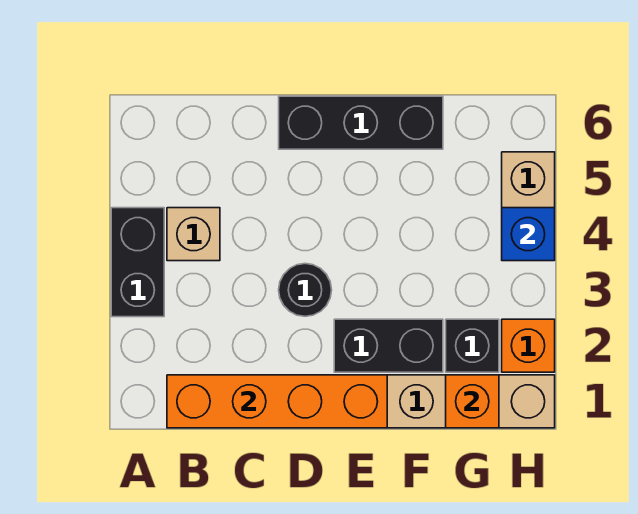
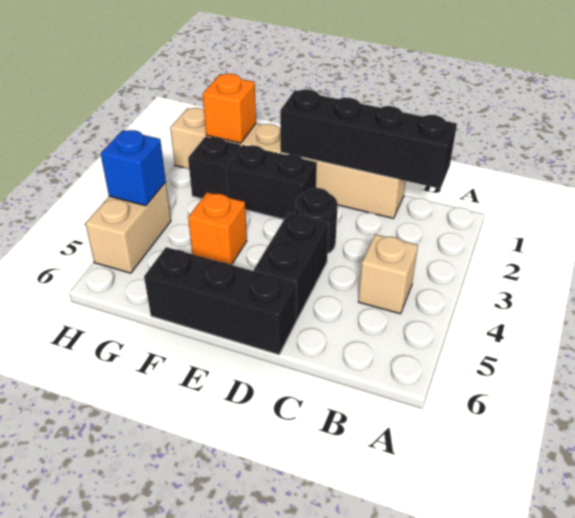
black brick A3:A4 level 1 -> black brick D4:D5 level 1
orange brick B1:E1 level 2 -> black brick B1:E1 level 2
orange brick H2 level 1 -> orange brick F4 level 1

